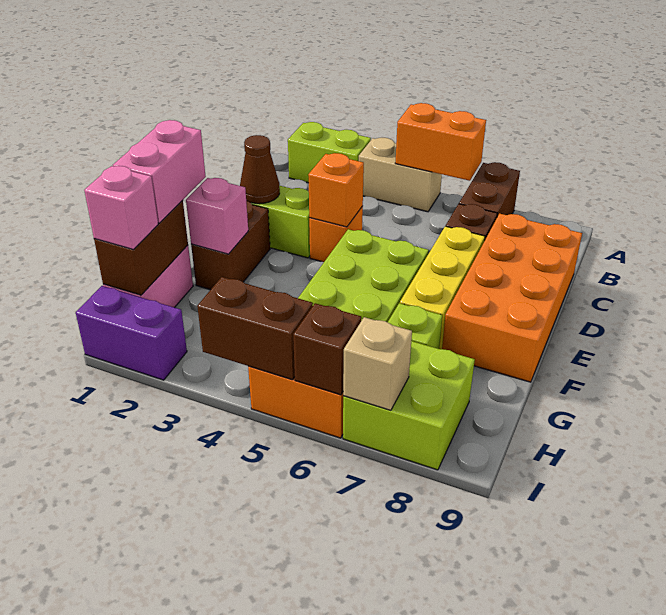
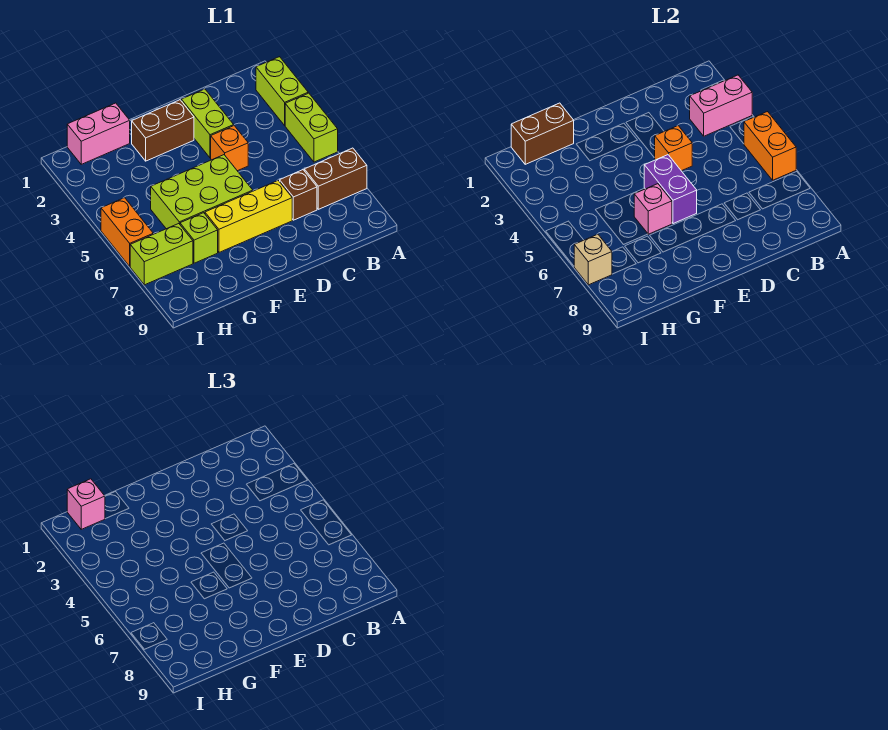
tan brick A4:A5 level 1 -> lime brick A4:A5 level 1
orange brick C8:F9 level 1 -> none
brown cone D2 level 2 -> none
pink brick F1:G1 level 3 -> pink brick A3:B3 level 2
pink brick F2 level 2 -> pink brick F6 level 2
lime brick H7:I8 level 1 -> lime brick H7:I7 level 1
purple brick I1:I2 level 1 -> purple brick E5:E6 level 2
brown brick I4:I5 level 2 -> none
brown brick I6 level 2 -> none

